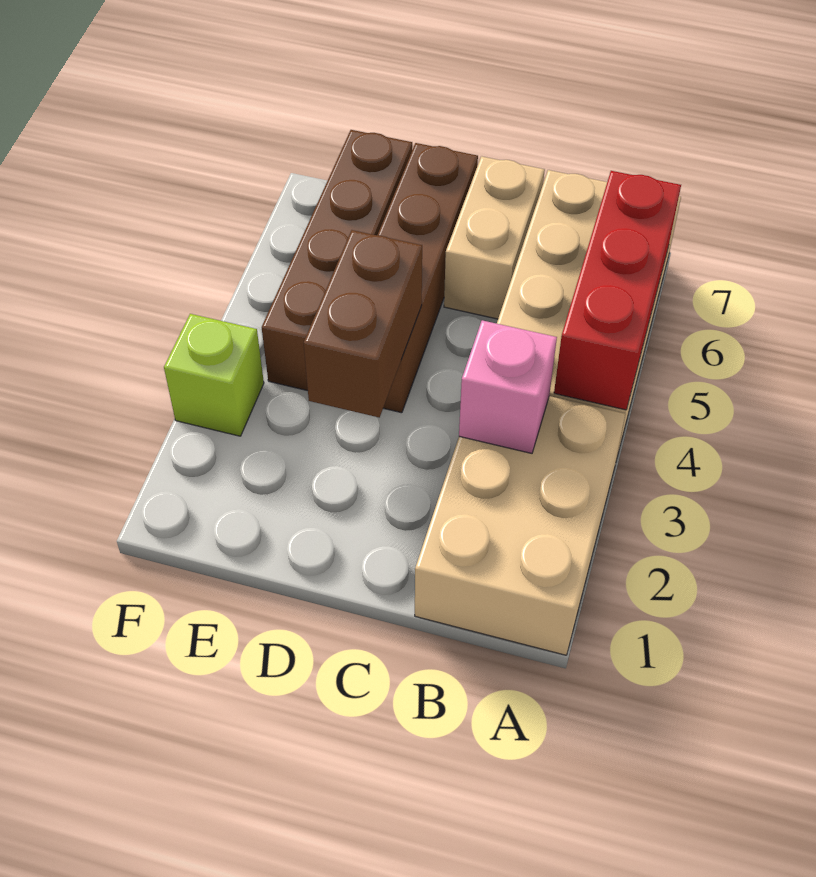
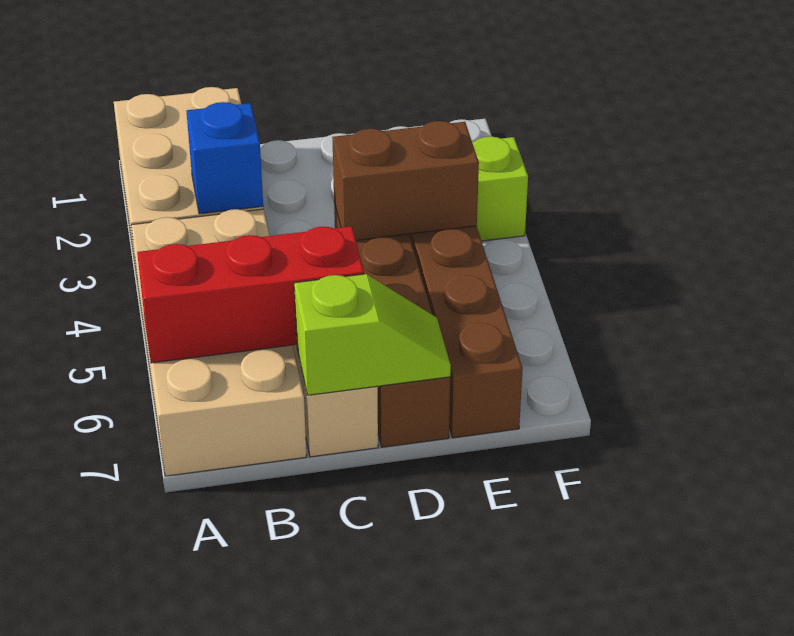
red brick A4:A6 level 2 -> red brick A6:C6 level 2
pink brick B3 level 2 -> blue brick B3 level 2
none -> lime slope C7:D7 level 2 top C
brown brick D3:D4 level 2 -> brown brick D4:E4 level 2

